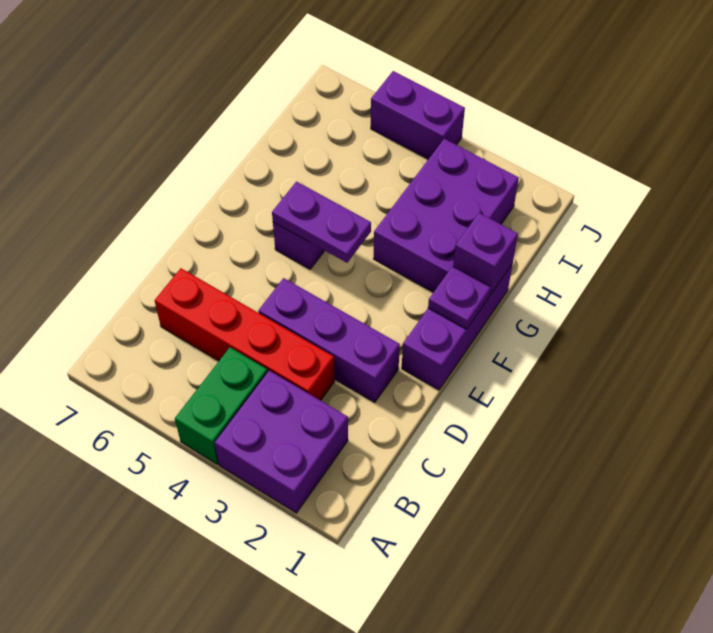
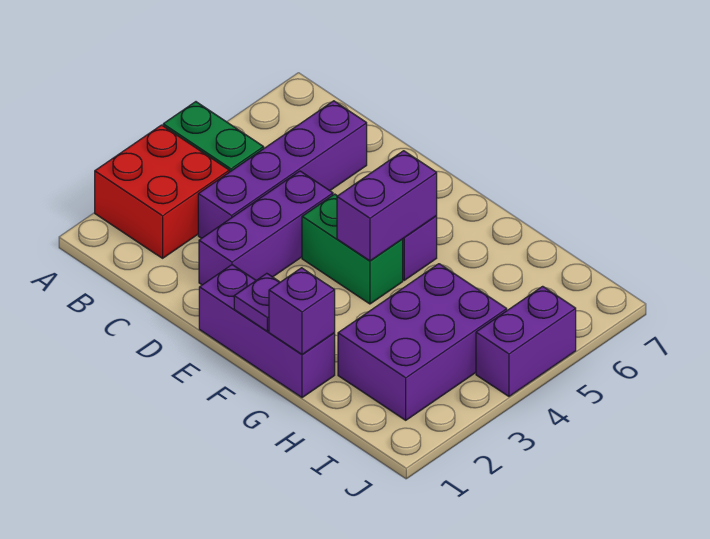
purple brick A2:B3 level 1 -> red brick A2:B3 level 1
red brick C3:C6 level 1 -> purple brick C3:C6 level 1
none -> green brick E4:F4 level 1
purple plate F4:F5 level 2 -> purple brick F4:F5 level 2
purple brick G2:I3 level 1 -> purple brick H2:I4 level 1

